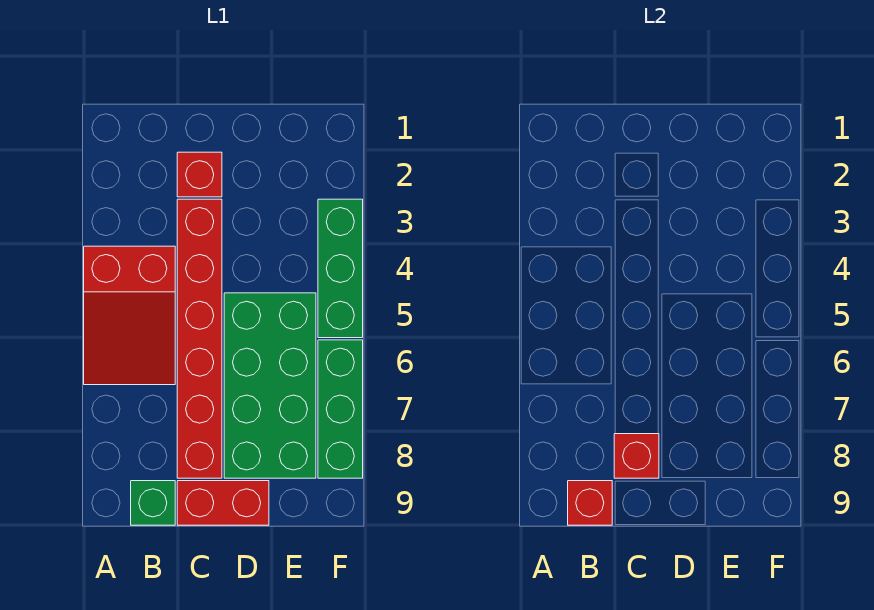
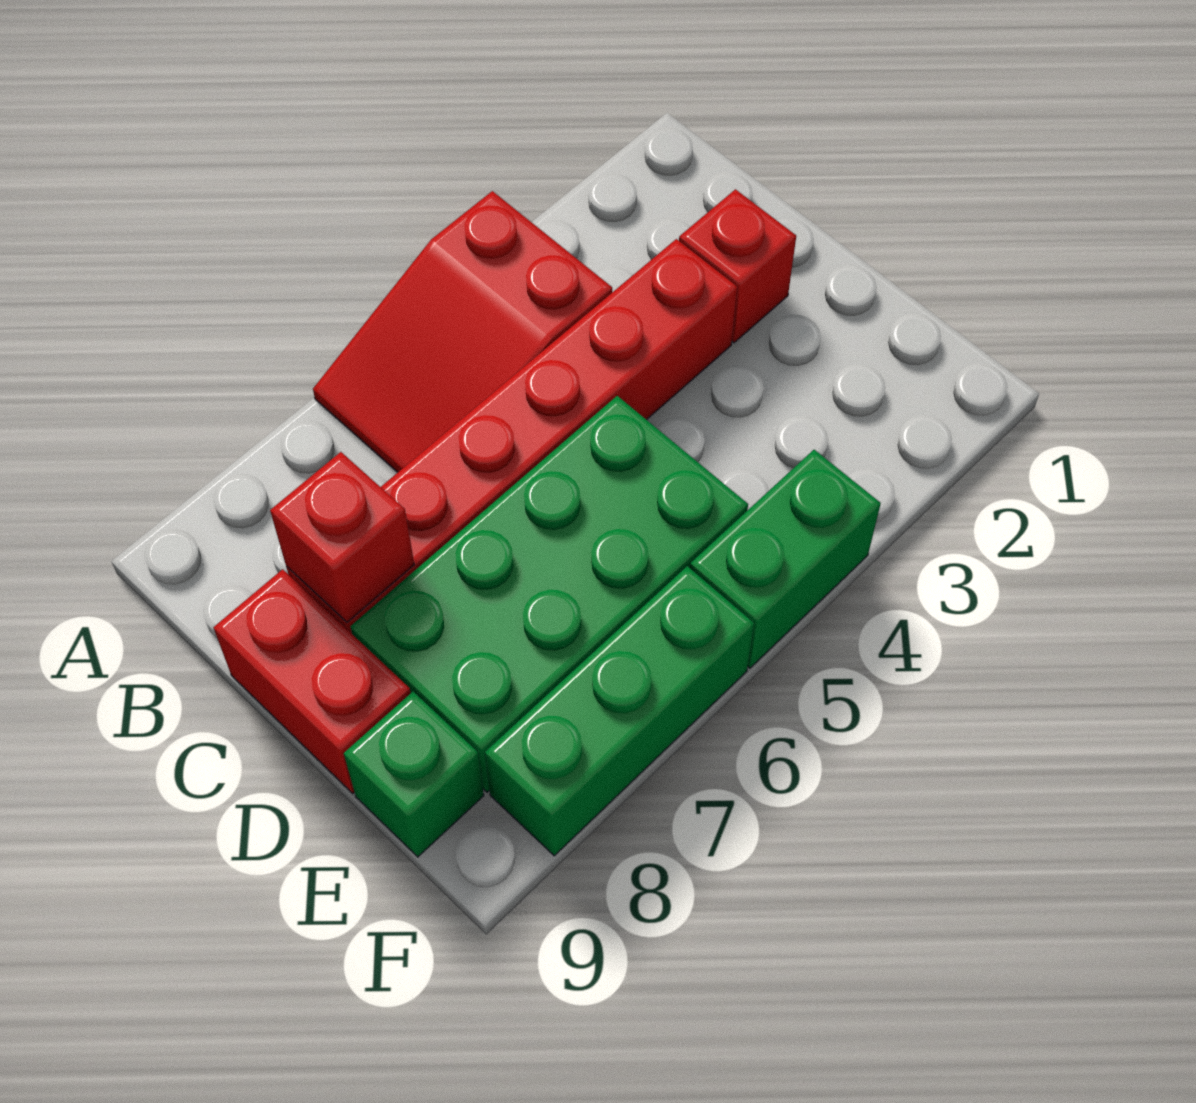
green brick B9 level 1 -> green brick E9 level 1
red brick B9 level 2 -> none
green brick F3:F5 level 1 -> green brick F4:F5 level 1

